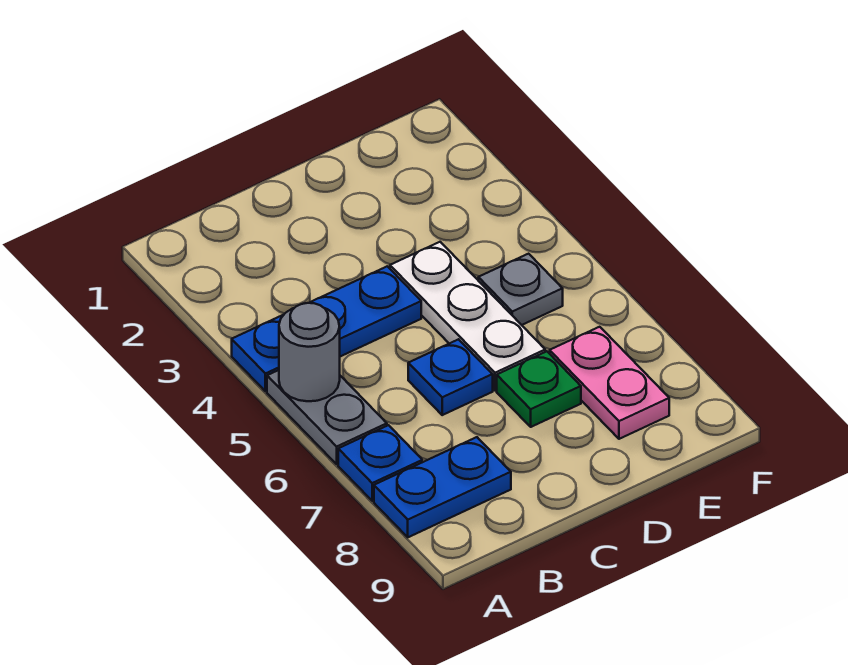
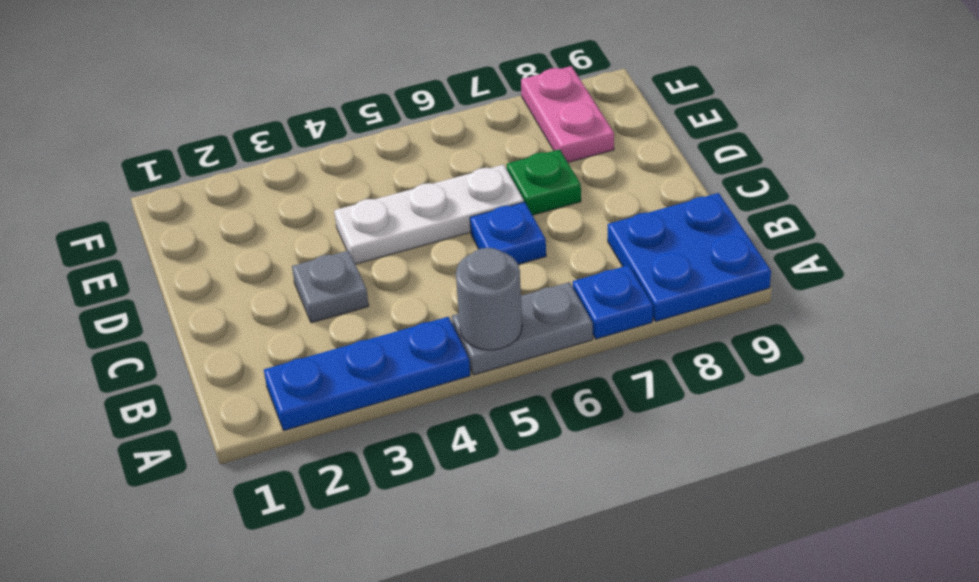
blue plate A4:C4 level 1 -> blue plate A2:A4 level 1
blue plate A8:B8 level 1 -> blue plate A8:B9 level 1
grey plate E5 level 1 -> grey plate C3 level 1
pink plate E7:E8 level 1 -> pink plate E8:F8 level 1

